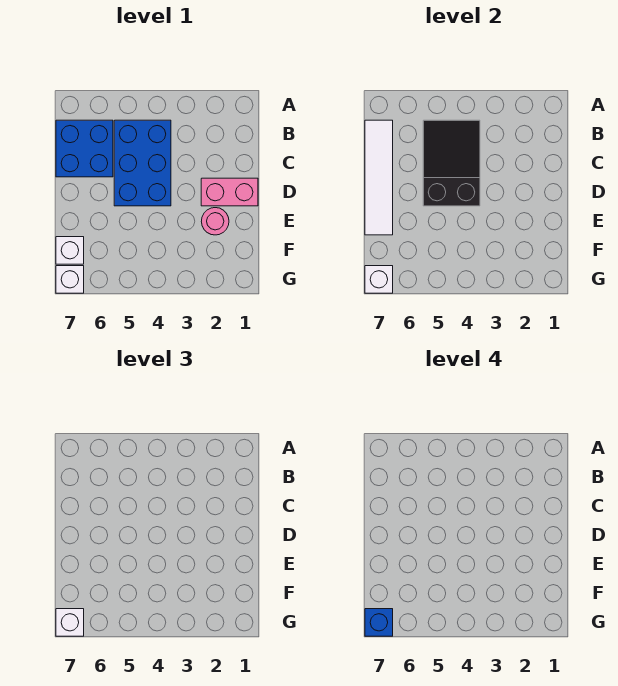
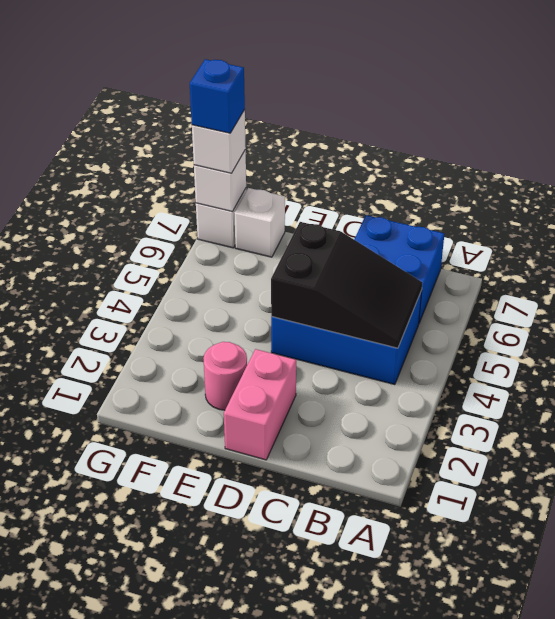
white tile B7:E7 level 2 -> none

